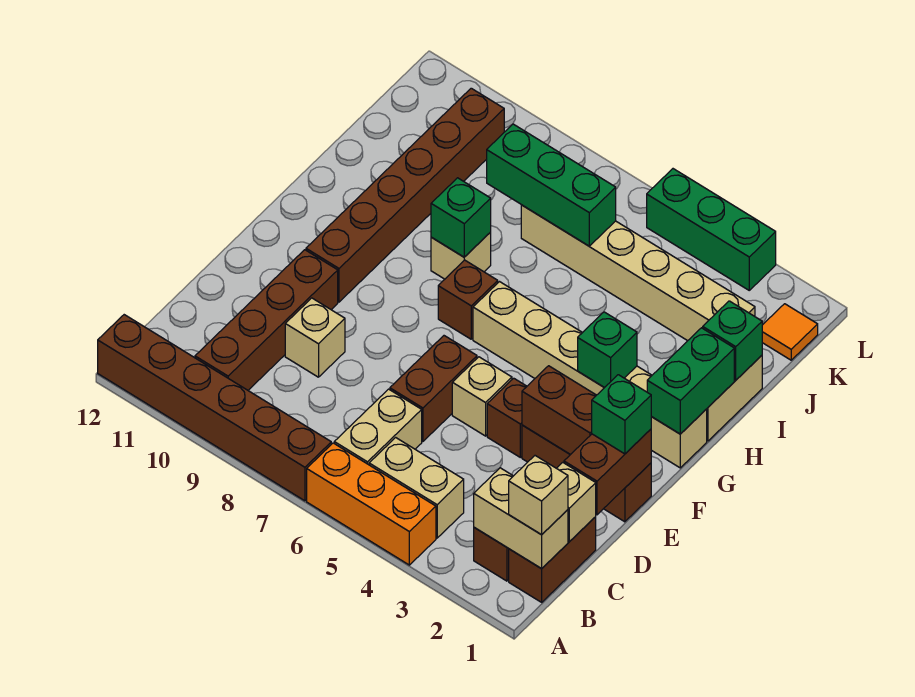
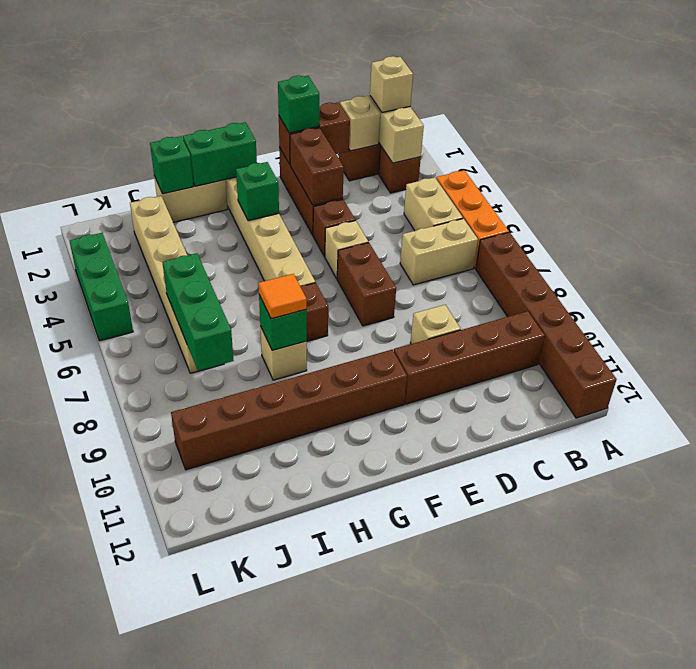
brown brick D6:E6 level 1 -> brown brick E6:E7 level 1
orange tile K1 level 1 -> orange tile H8 level 3

